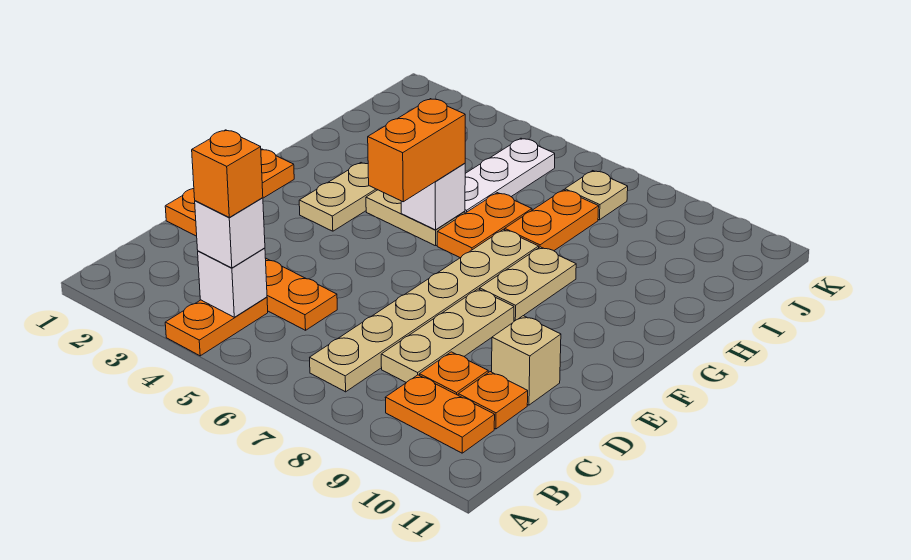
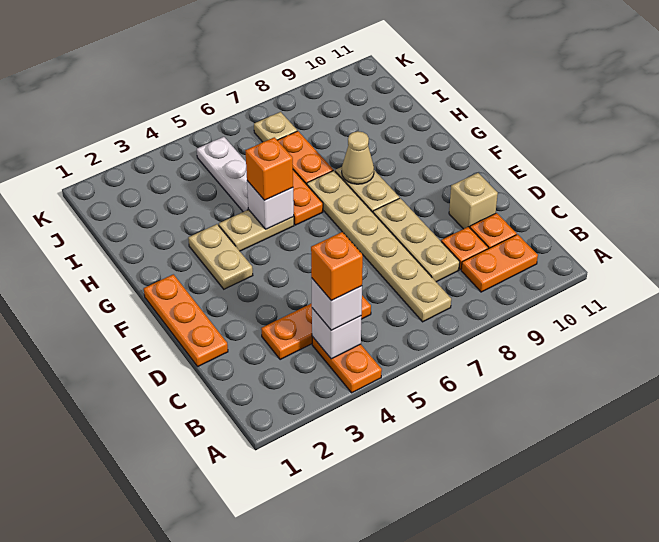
orange brick F5:G5 level 3 -> orange brick G5 level 3
none -> tan cone G8 level 2

